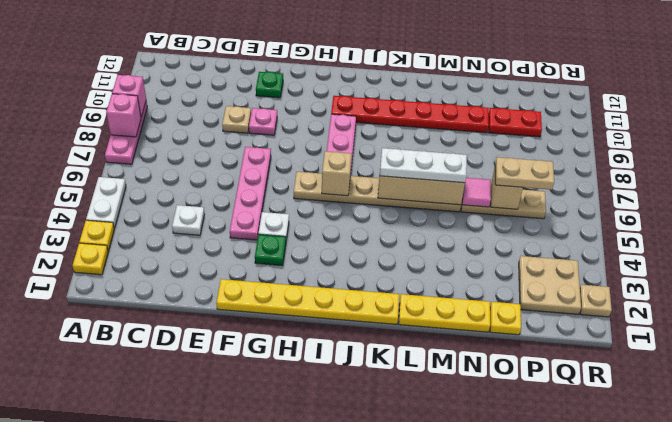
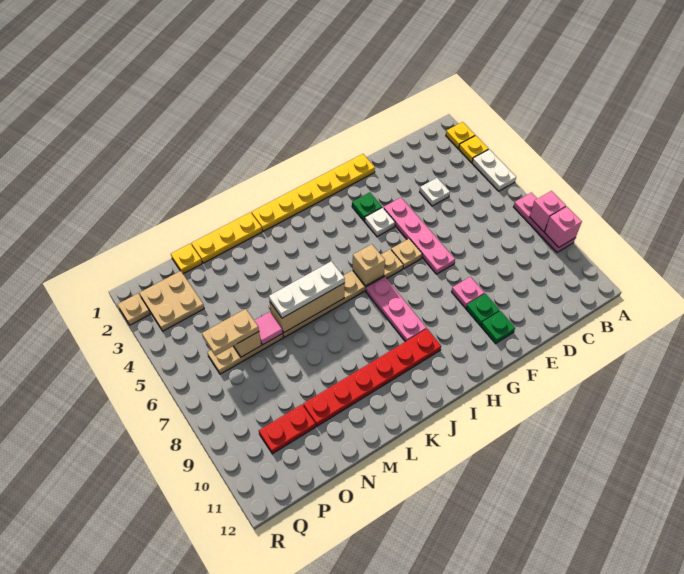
tan plate E9 level 1 -> tan plate G6 level 1
none -> green plate F10 level 1

